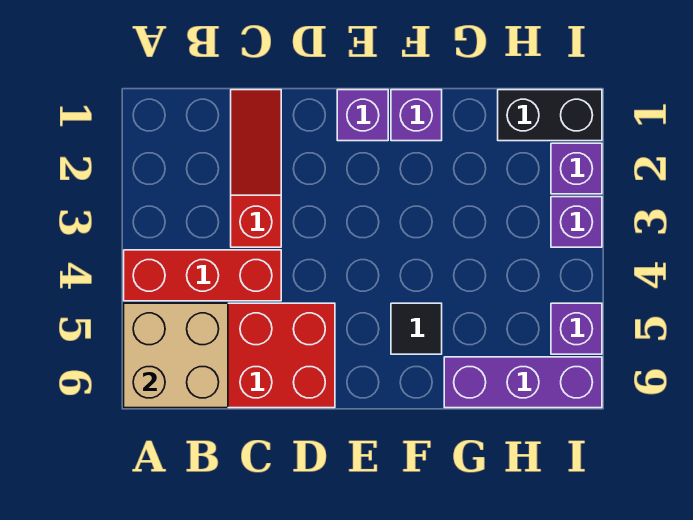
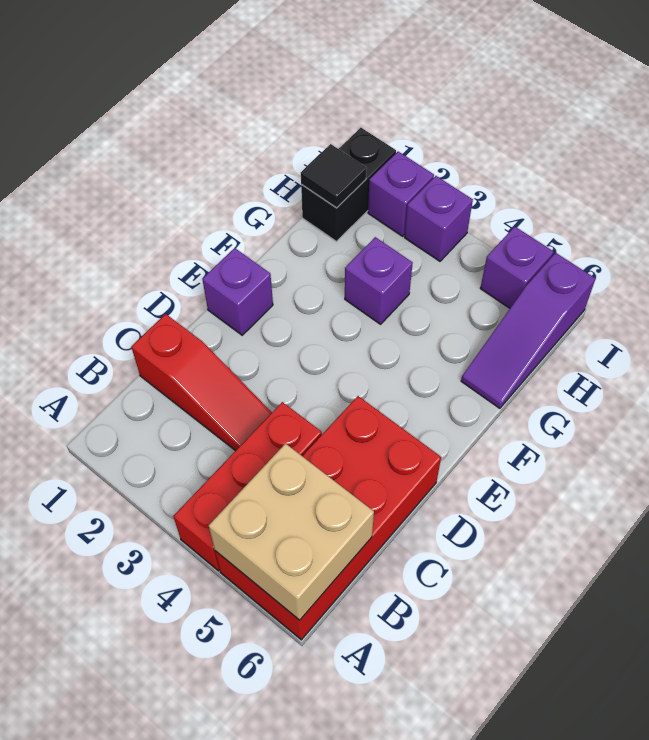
red slope C1:C3 level 1 top 3 -> red slope C1:C3 level 1 top 1
purple brick F1 level 1 -> purple brick G3 level 1
black tile F5 level 1 -> black tile H1 level 2
purple brick G6:I6 level 1 -> purple slope G6:I6 level 1 top I

